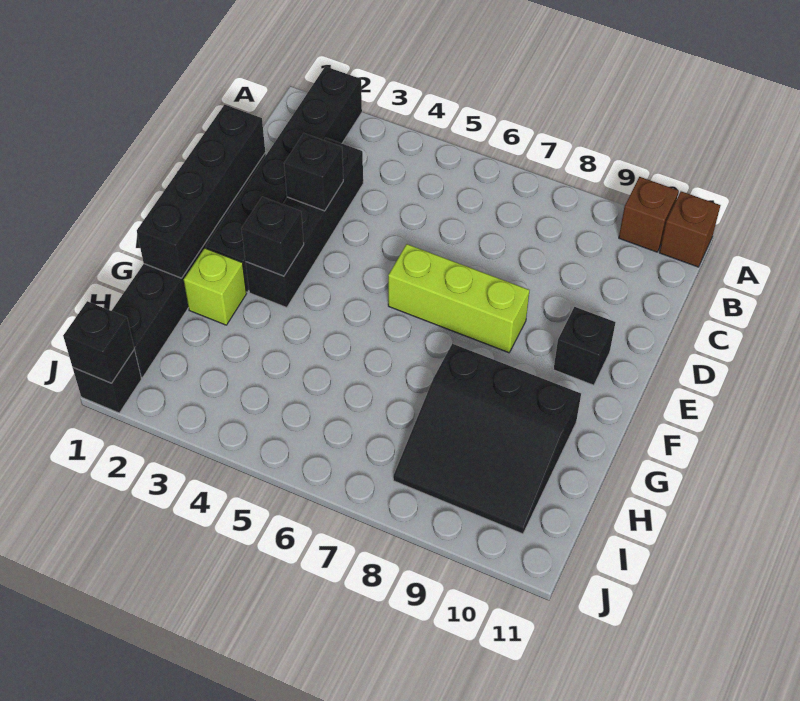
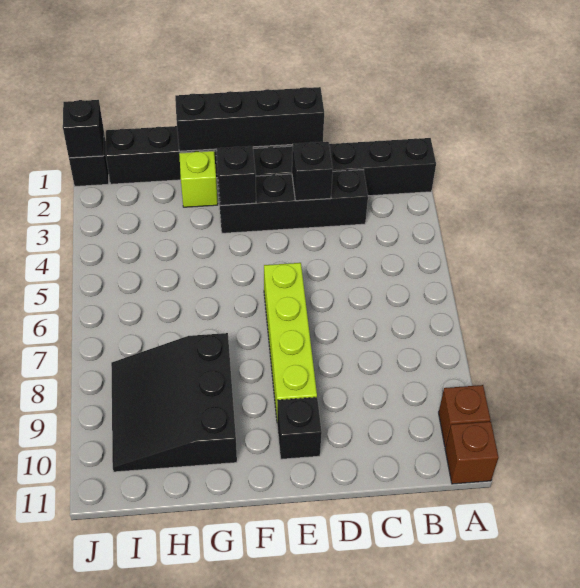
lime brick E6:E8 level 1 -> lime brick E6:E9 level 1

